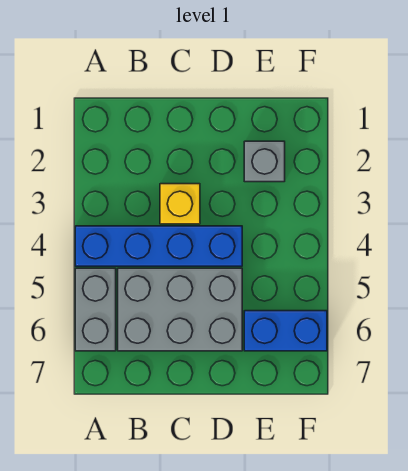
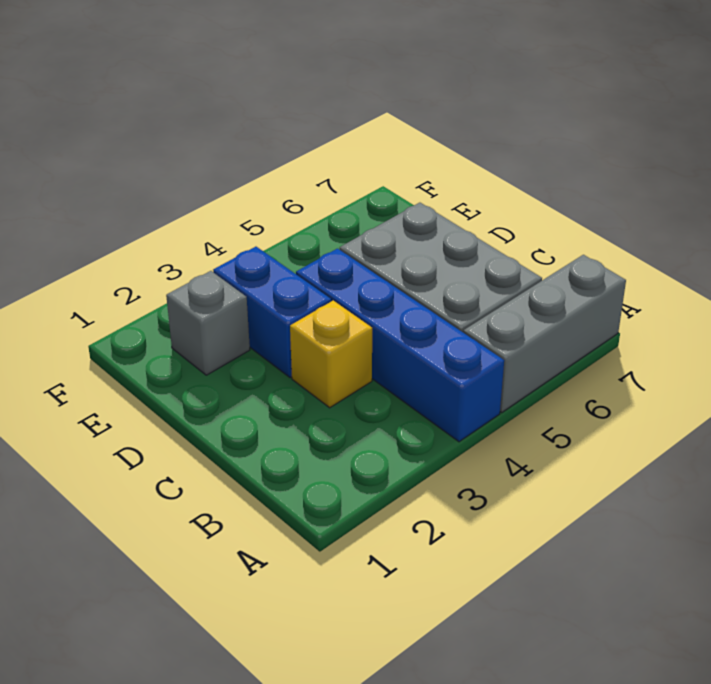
grey brick A5:A6 level 1 -> grey brick A5:A7 level 1
blue brick E6:F6 level 1 -> blue brick D3:E3 level 1

